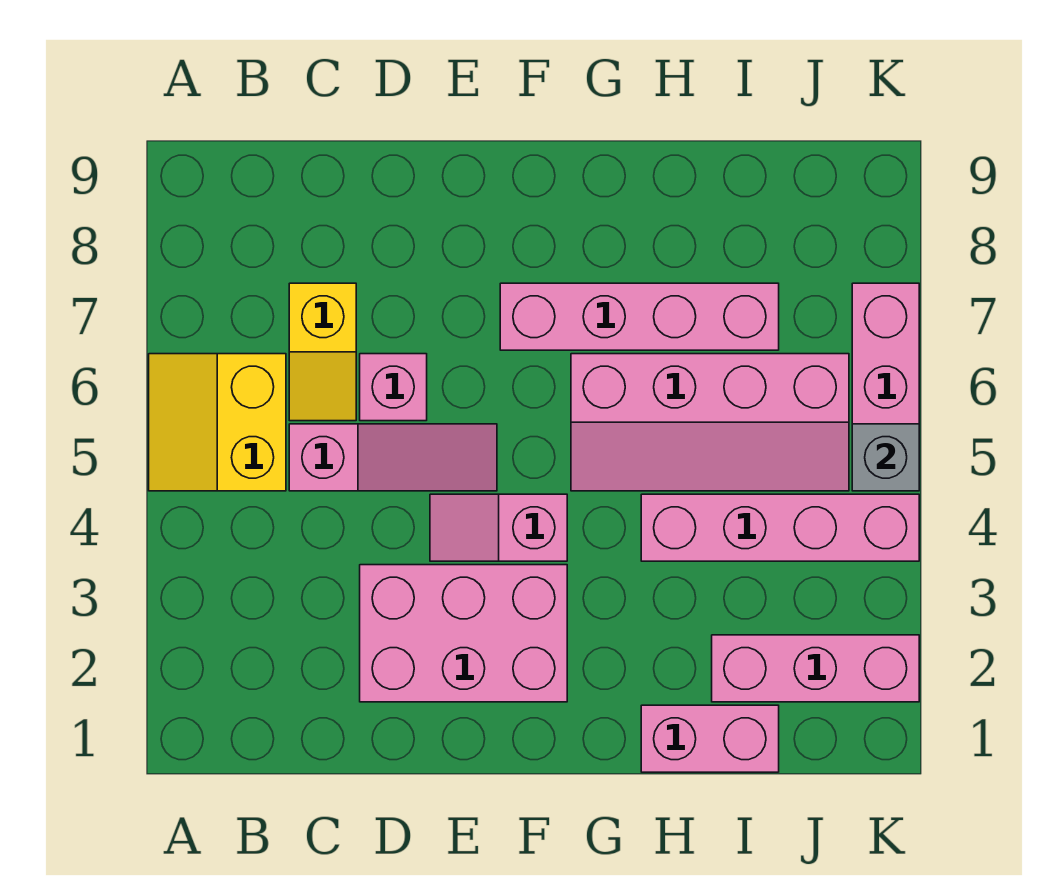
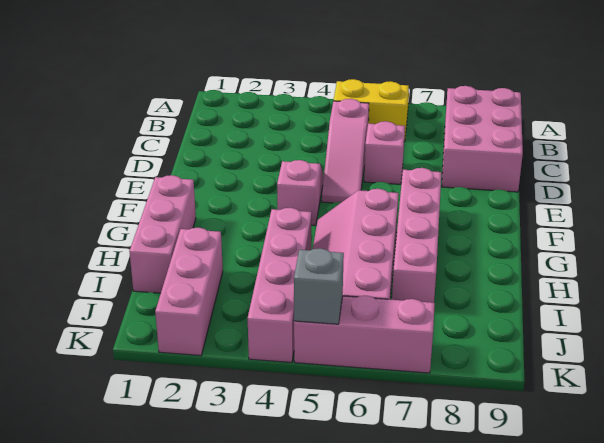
yellow slope C6:C7 level 1 top 7 -> none
pink brick D2:F3 level 1 -> pink brick B8:D9 level 1
pink brick H1:I1 level 1 -> pink brick G1:I1 level 1

